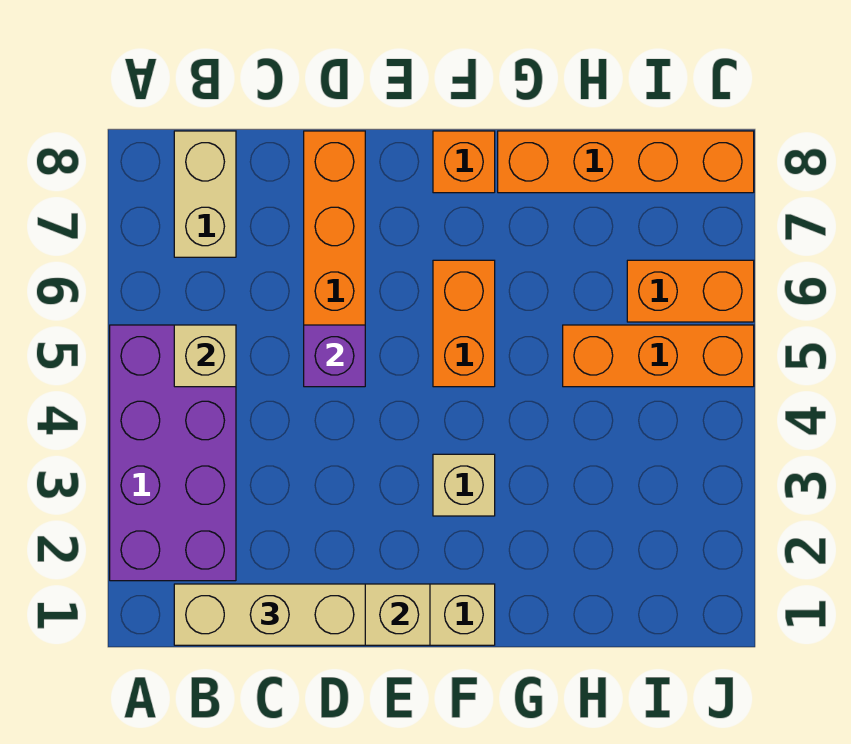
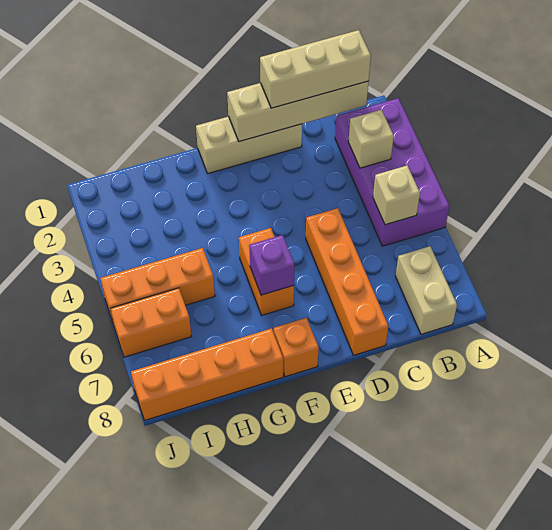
purple brick D5 level 2 -> purple brick F6 level 2
tan brick F3 level 1 -> tan brick B3 level 2

